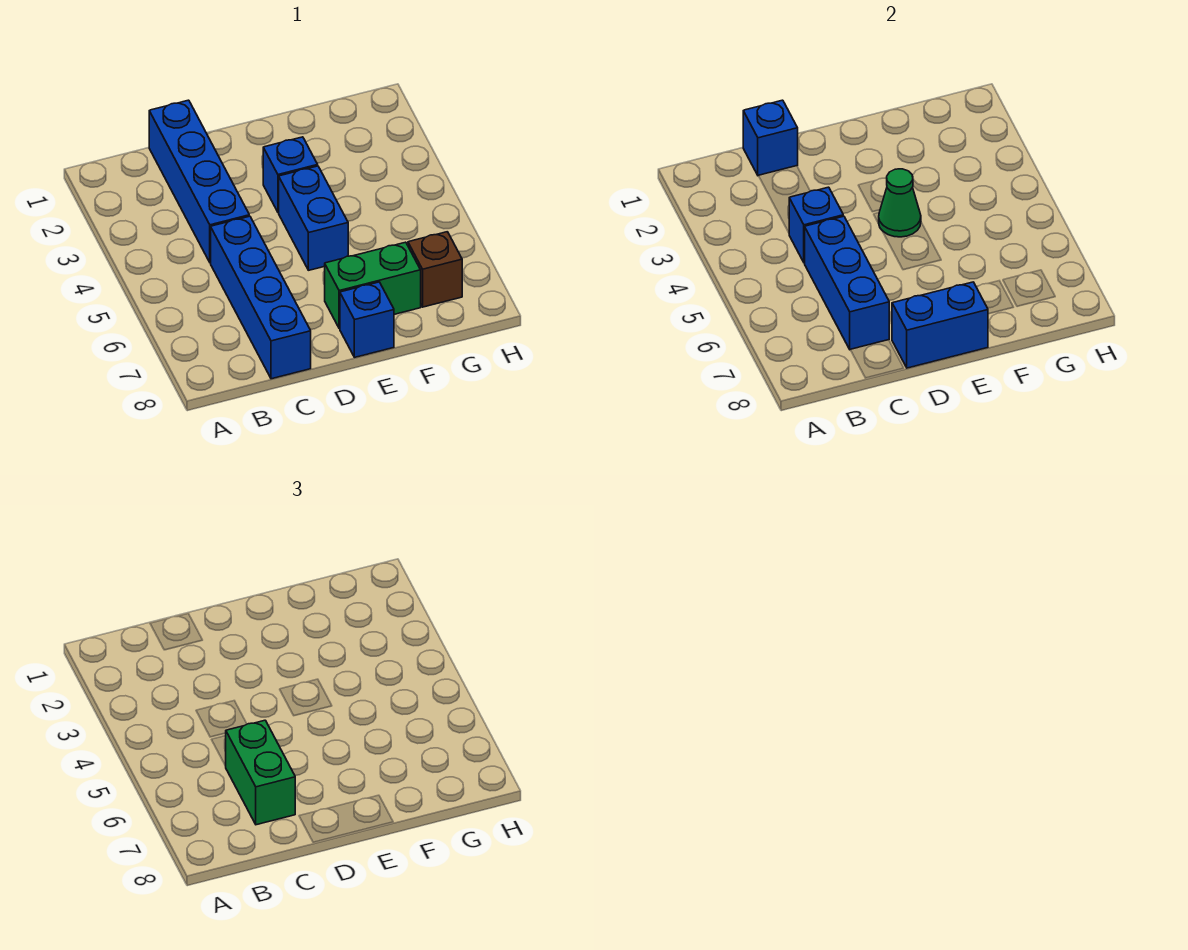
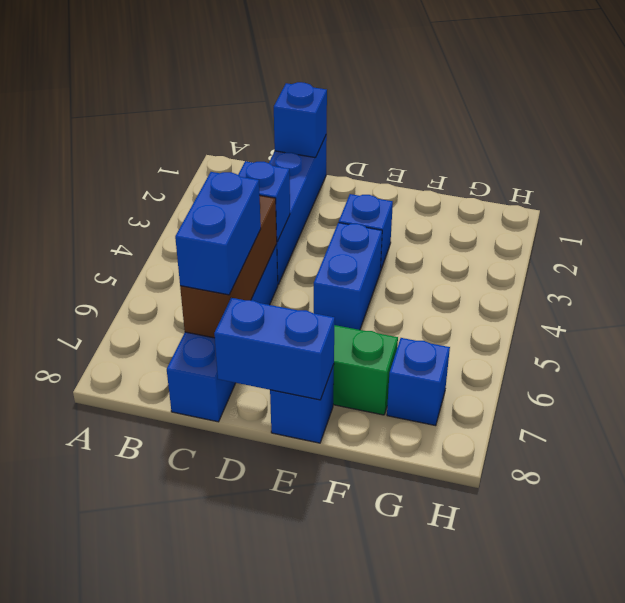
blue brick C5:C7 level 2 -> brown brick C5:C7 level 2
green brick C6:C7 level 3 -> blue brick C6:C7 level 3
green cone E4 level 2 -> none
brown brick G7 level 1 -> blue brick G7 level 1

